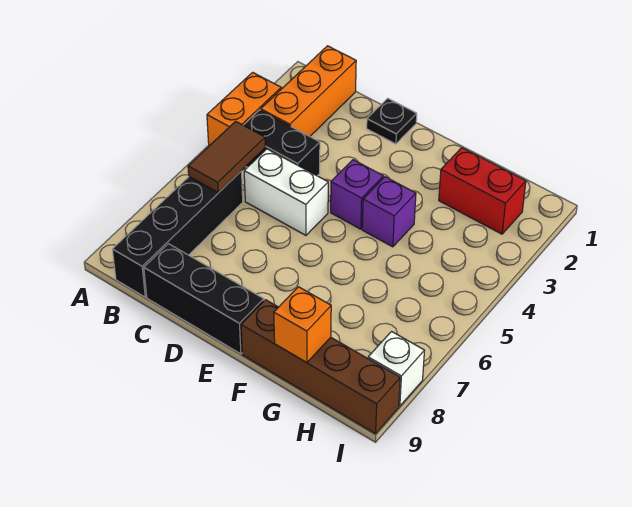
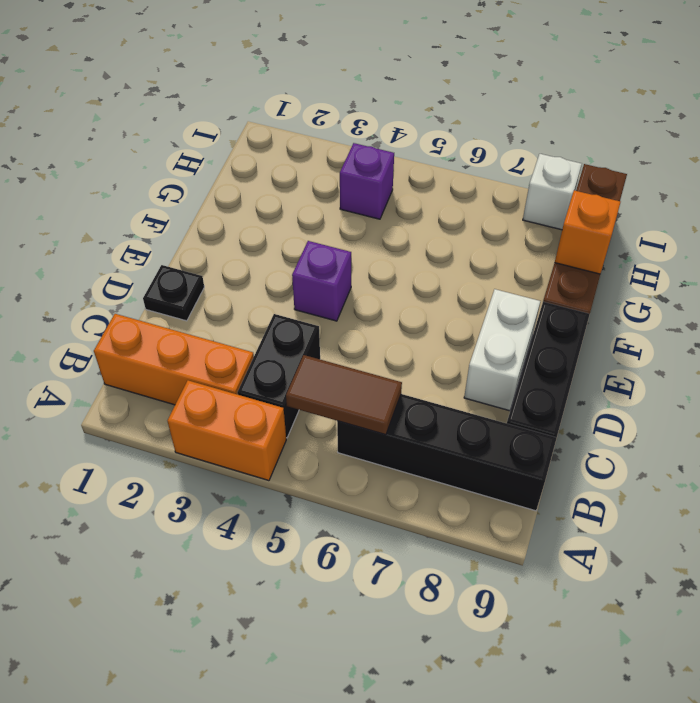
white brick C5:D5 level 1 -> white brick D8:E8 level 1
purple brick F4 level 1 -> purple brick H4 level 1
red brick G2:H2 level 1 -> none

